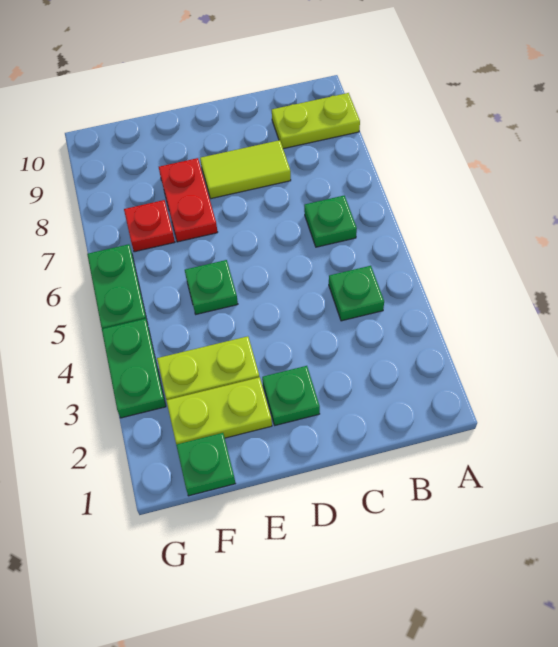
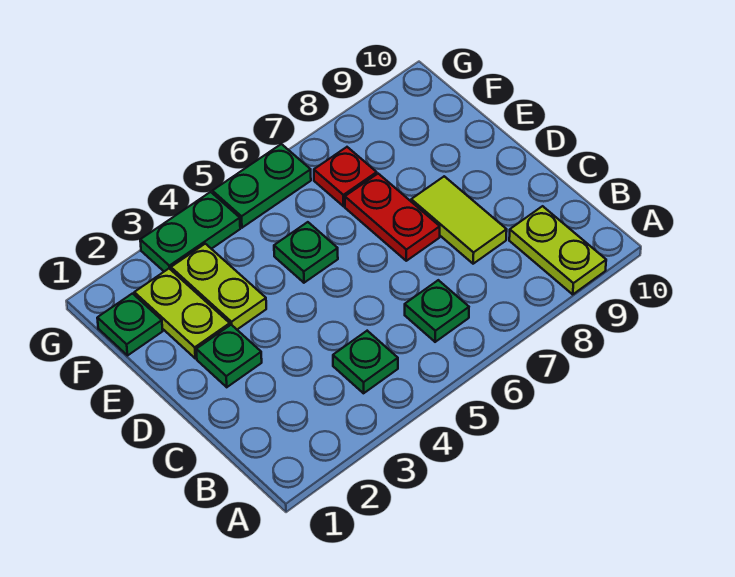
red plate E7:E8 level 1 -> red plate D7:E7 level 1

